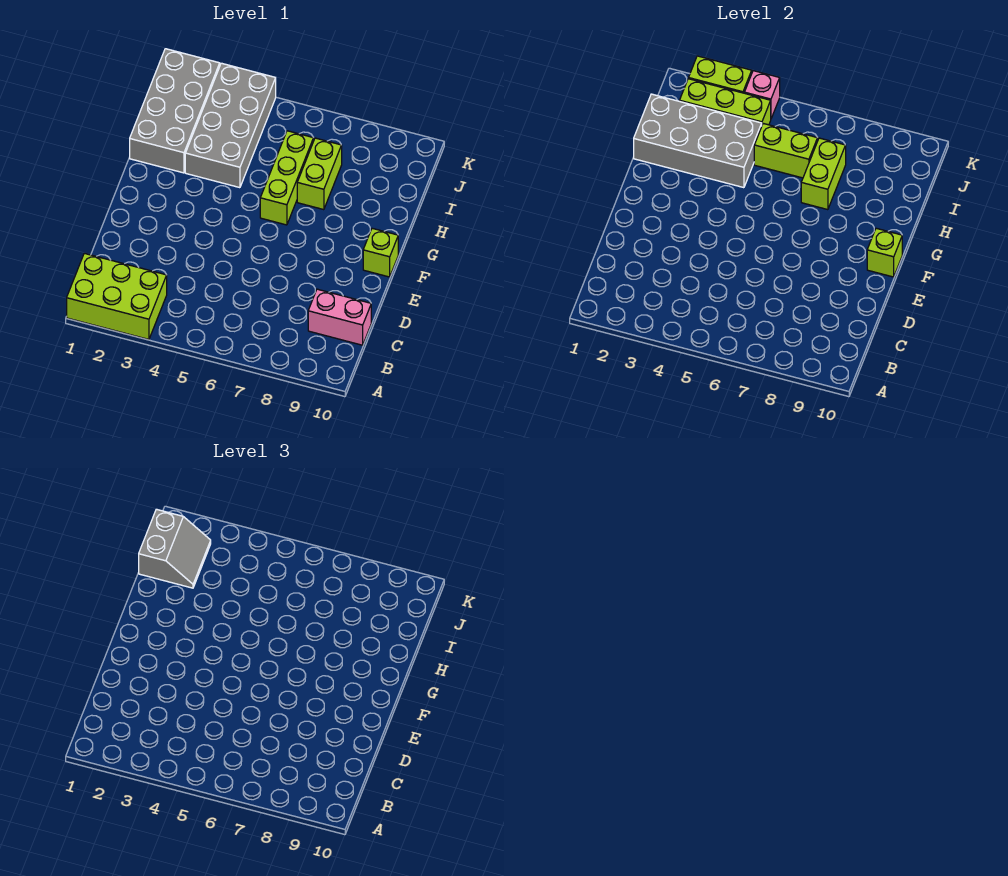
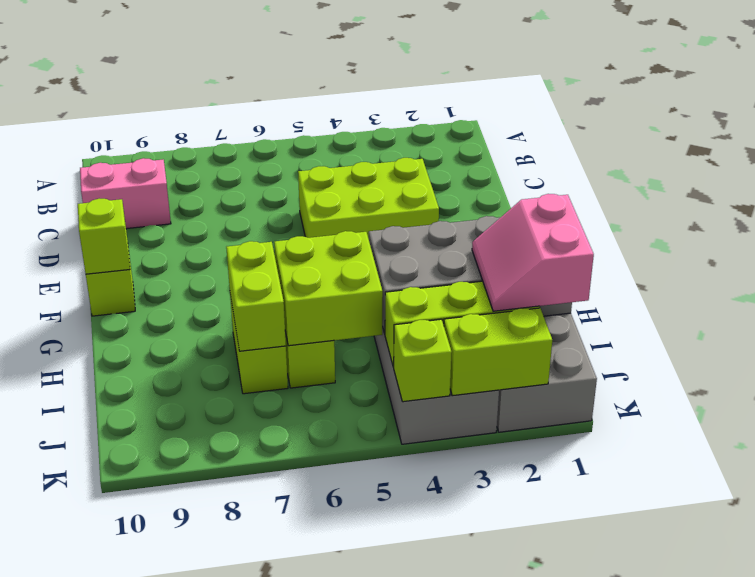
lime brick A1:B3 level 1 -> lime brick D3:E5 level 1
grey slope I1:J2 level 3 top 1 -> pink slope I1:J2 level 3 top 1
lime brick I5:I6 level 2 -> lime brick H5:I6 level 2
pink brick K4 level 2 -> lime brick K4 level 2

